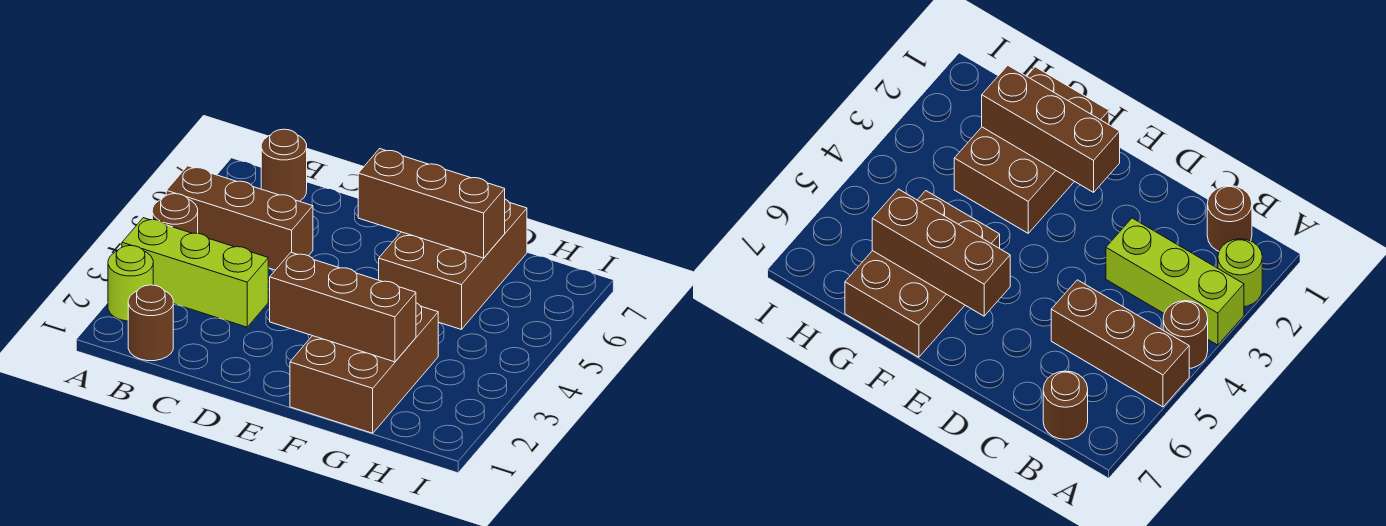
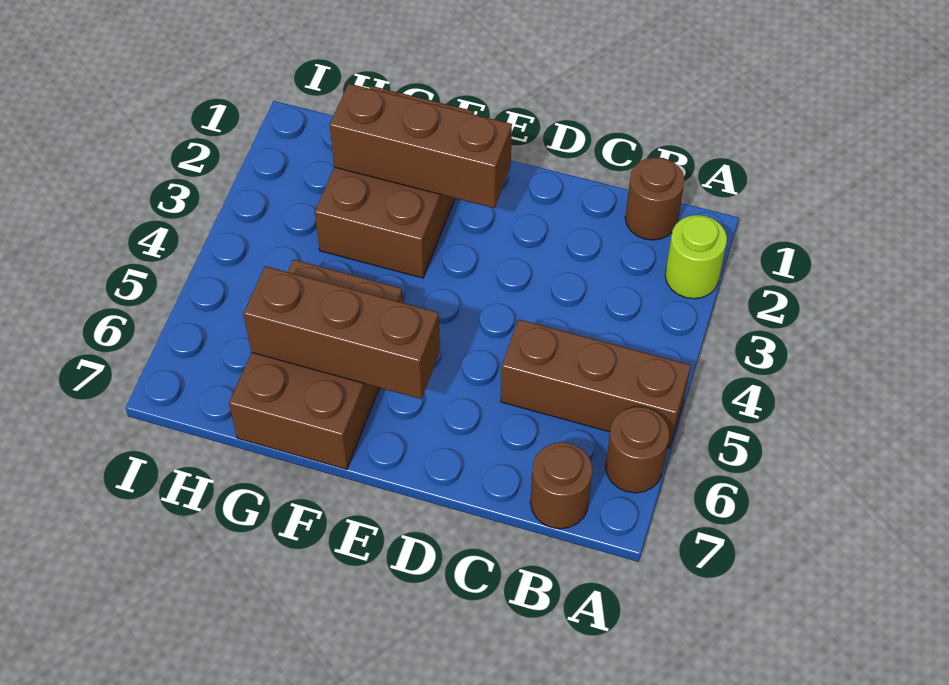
lime brick A3:C3 level 1 -> none
brown round brick A4 level 1 -> brown round brick A6 level 1

